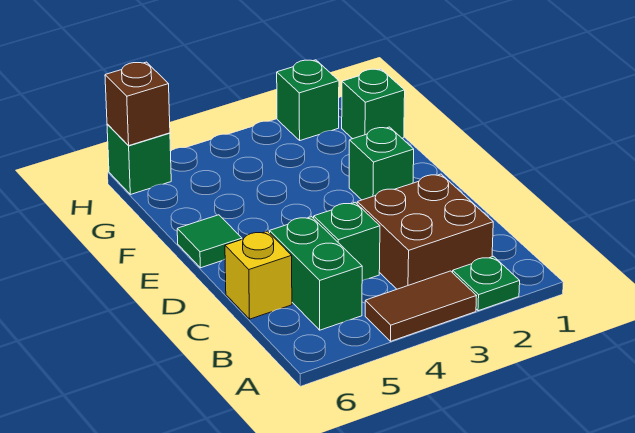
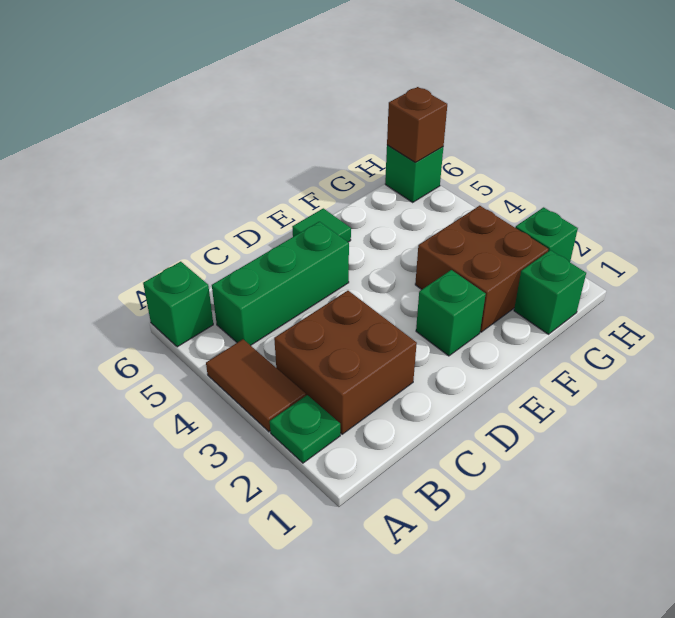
green brick B5:C5 level 1 -> green brick B5:D5 level 1
green brick C4 level 1 -> green brick A6 level 1
yellow brick C6 level 1 -> none
none -> brown brick F2:G3 level 1

